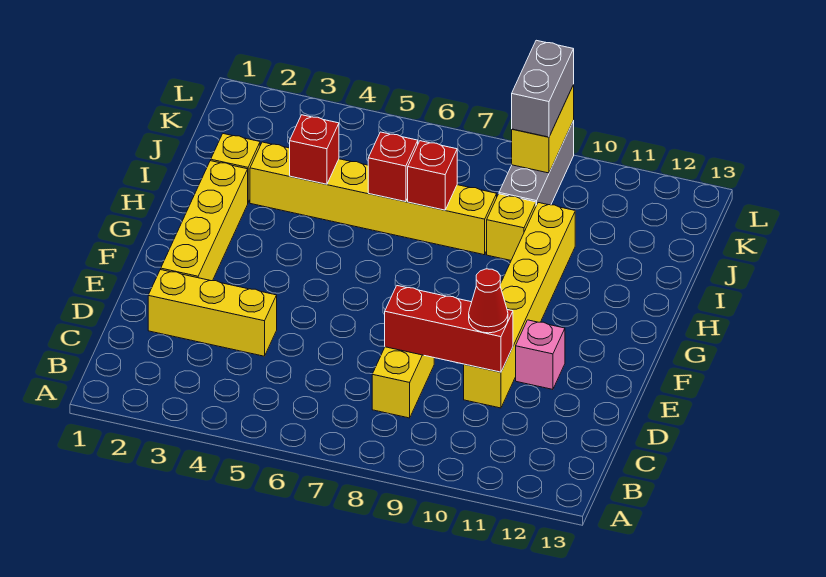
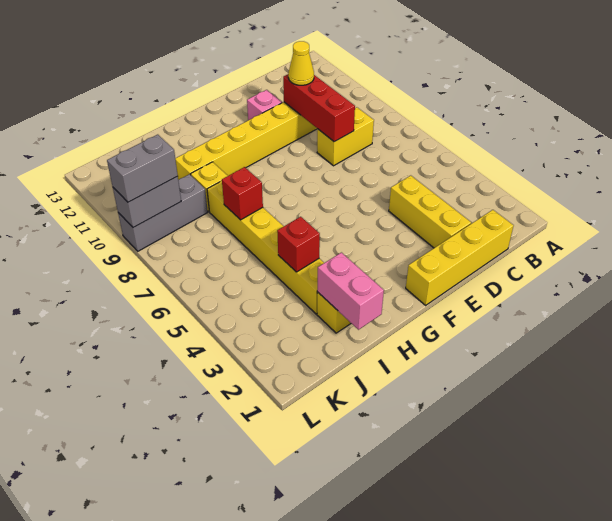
red cone D10 level 3 -> yellow cone D10 level 3
yellow brick E2:H2 level 1 -> yellow brick C1:F1 level 1
none -> pink brick I1:I2 level 2
red brick I6 level 2 -> none
yellow brick K9:L9 level 2 -> grey brick K9:L9 level 2

